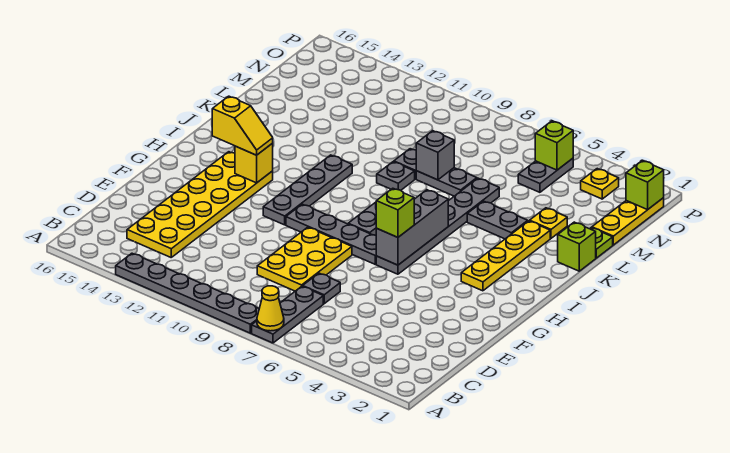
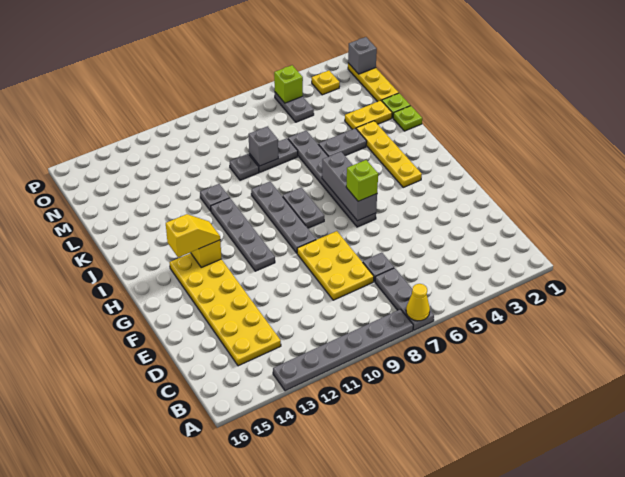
grey plate G7:G10 level 1 -> grey plate G9:J9 level 1
lime brick K1 level 1 -> lime plate K1 level 1
grey plate K9 level 1 -> grey plate K11 level 1
yellow plate L3 level 1 -> yellow plate L2:L3 level 1
lime brick O1 level 2 -> grey brick O1 level 2

